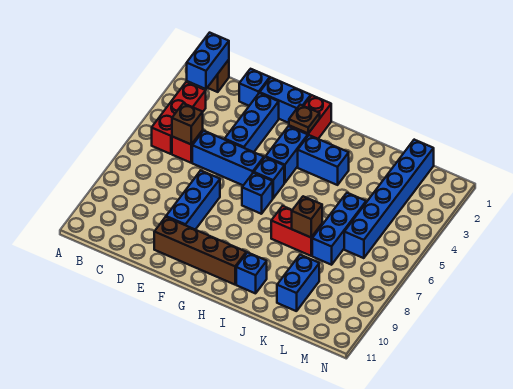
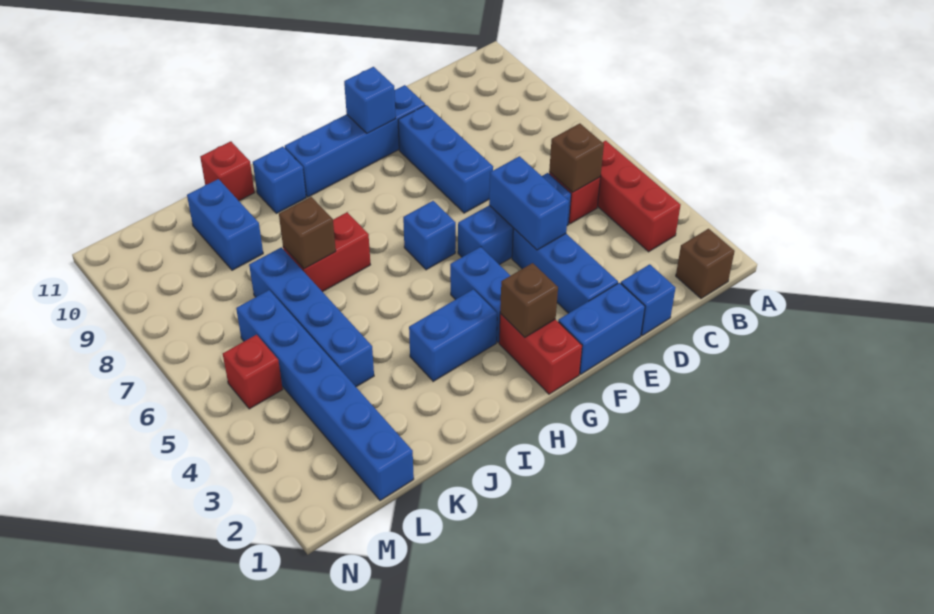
blue brick B1:B2 level 2 -> blue brick E4:E5 level 2
brown brick E10:H10 level 1 -> blue brick E10:H10 level 1
brown plate G2 level 2 -> brown brick G2 level 2
blue brick G5 level 1 -> blue brick F10 level 2
none -> red brick J11 level 1
blue brick K5:K7 level 1 -> blue brick K4:K7 level 1
none -> red brick M5 level 1

